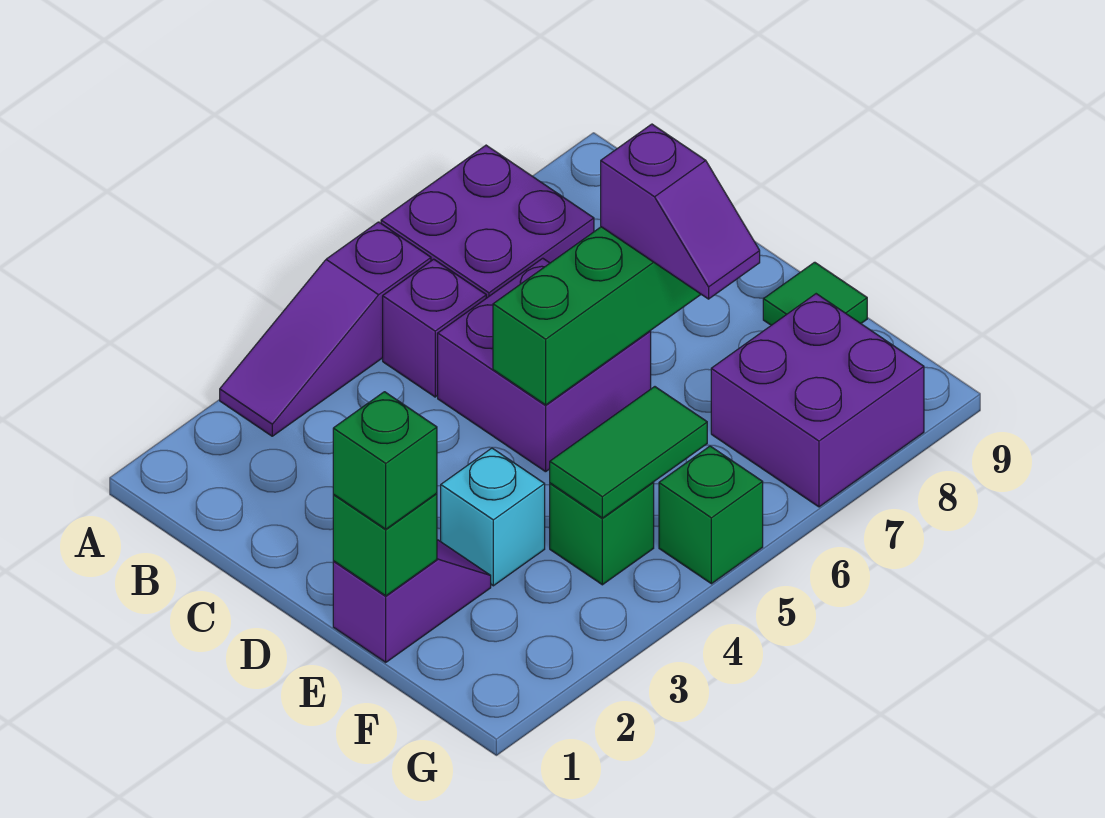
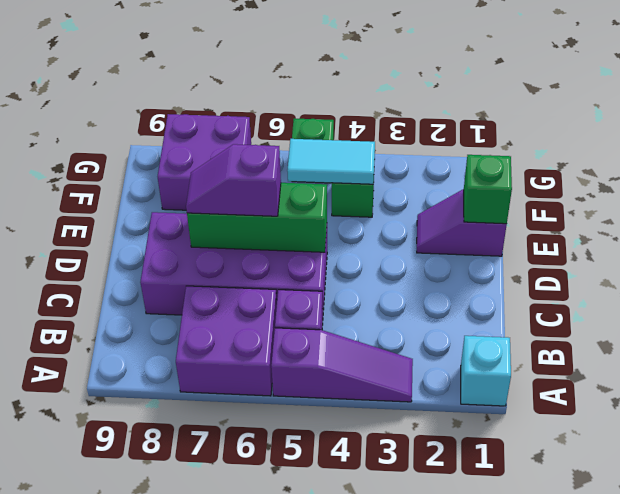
purple brick C5:D6 level 1 -> purple brick C5:D8 level 1
purple slope D7:E7 level 3 top D -> purple slope D6:D7 level 3 top 6
green brick E1 level 3 -> none
cyan brick E3 level 1 -> cyan brick A1 level 1
green tile E9 level 1 -> none
green tile F4:F5 level 2 -> cyan tile F4:F5 level 2

